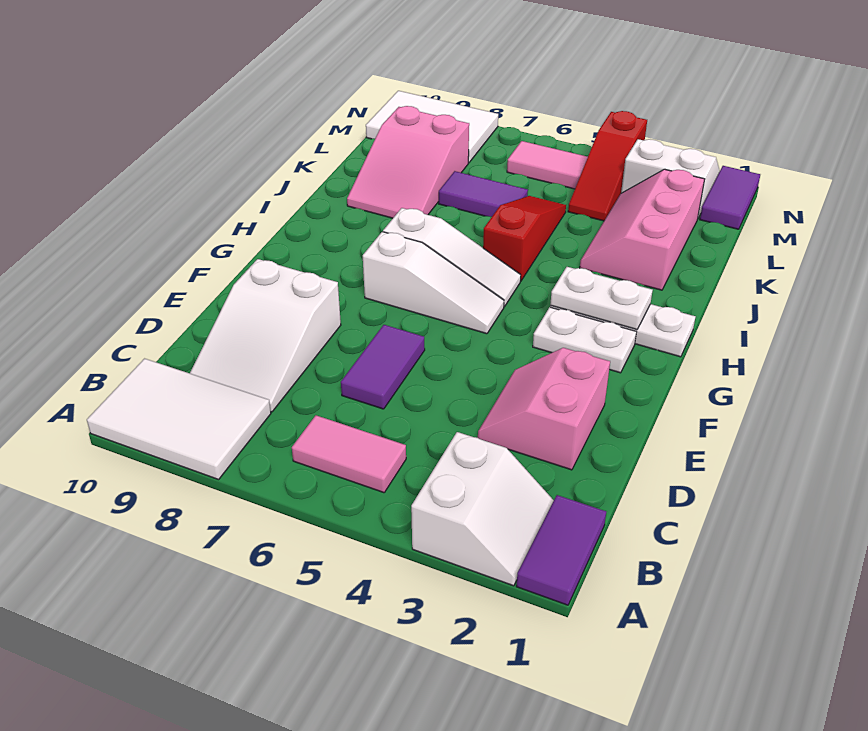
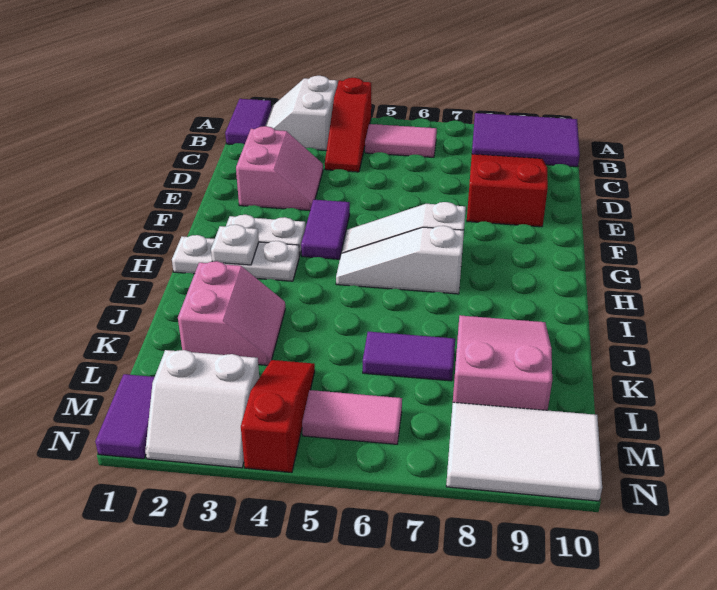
white tile A8:B10 level 1 -> purple tile A8:B10 level 1
white slope C8:E9 level 1 top E -> red slope C8:E9 level 1 top E
purple tile D6:E6 level 1 -> purple tile F4:G4 level 1
white plate H2:H3 level 2 -> white plate H2 level 2
red slope I5:K5 level 1 top I -> red slope A4:C4 level 1 top A
pink slope J2:L3 level 1 top 2 -> pink slope J2:K3 level 1 top 2

